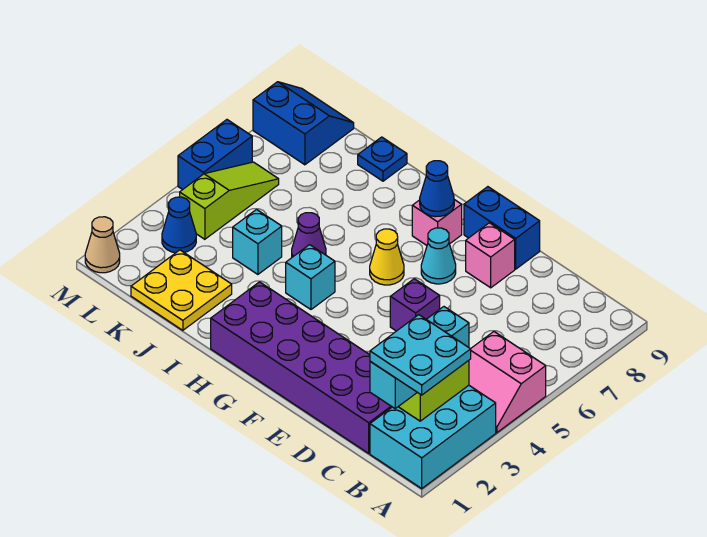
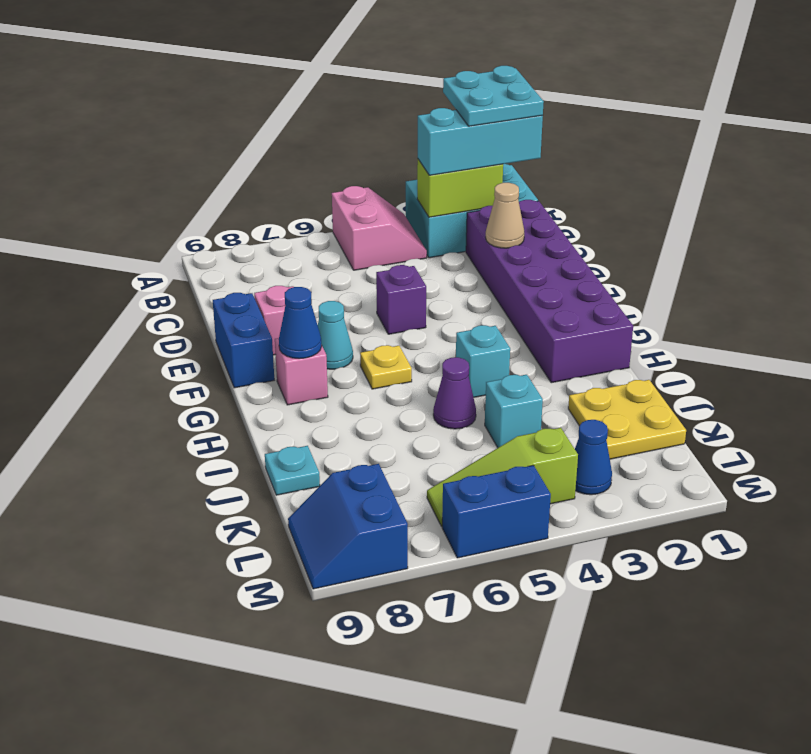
yellow cone G6 level 1 -> yellow plate G6 level 1
blue plate J9 level 1 -> cyan plate J9 level 1
tan cone M1 level 1 -> tan cone D2 level 2

